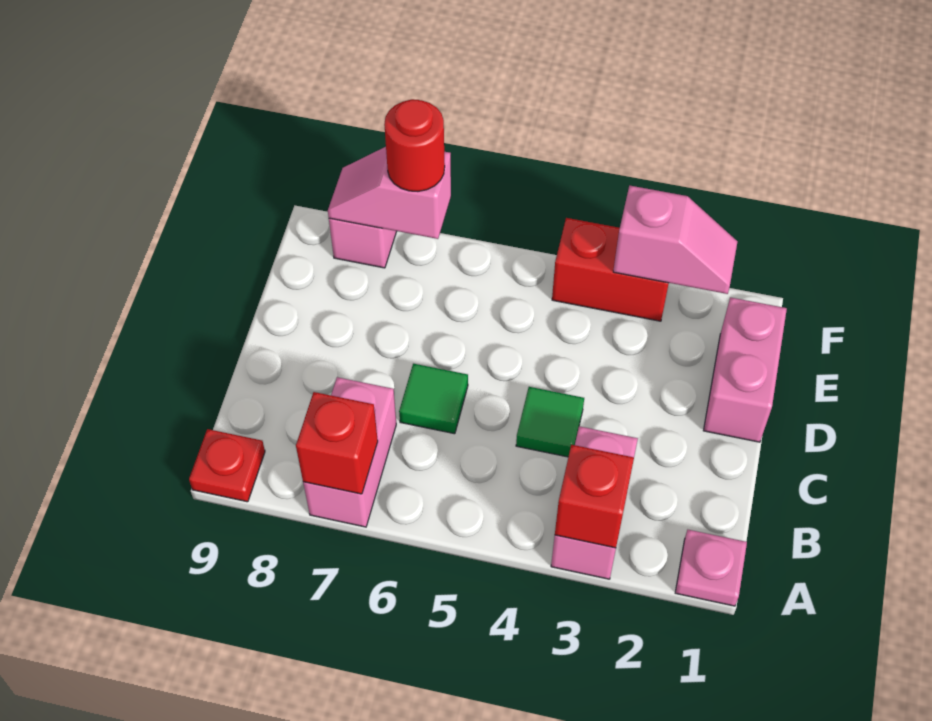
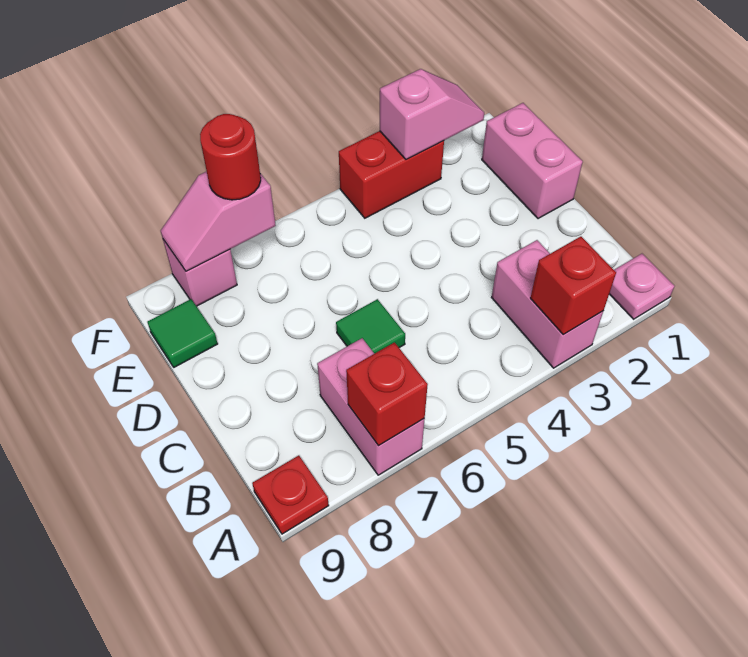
green tile C4 level 1 -> green tile E9 level 1

